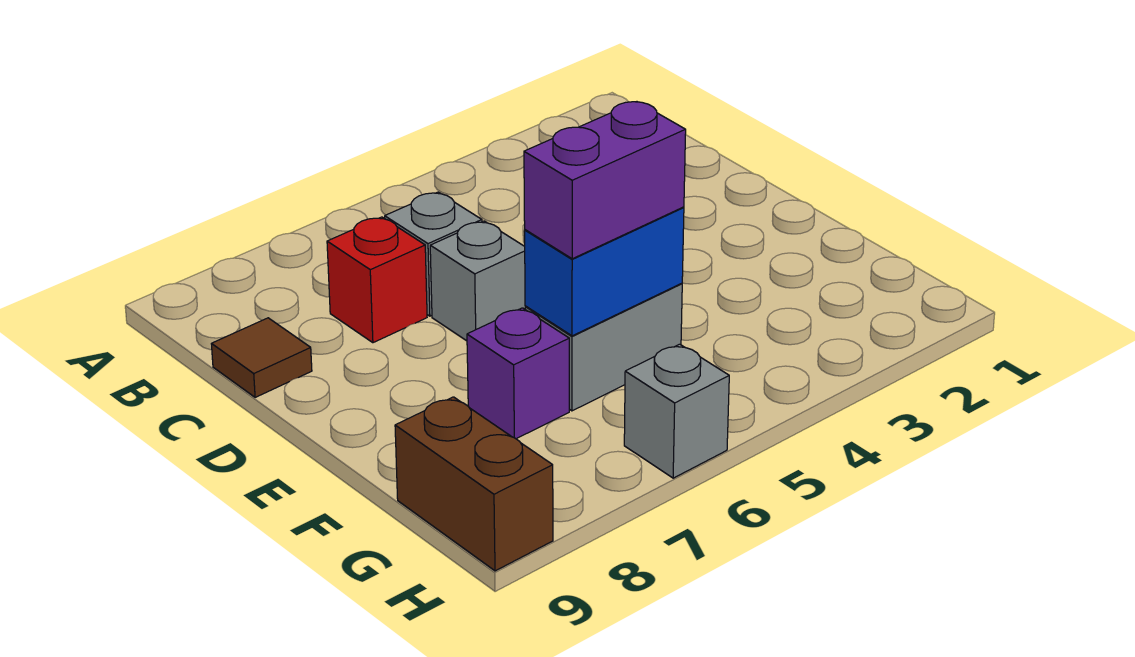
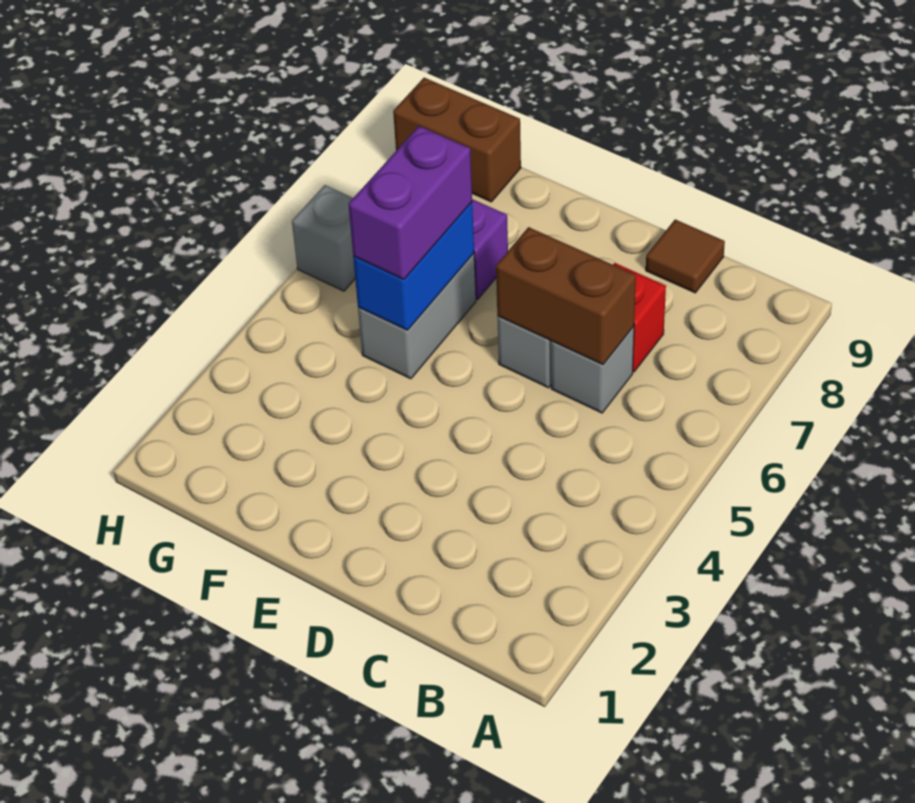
none -> brown brick C6:D6 level 2

